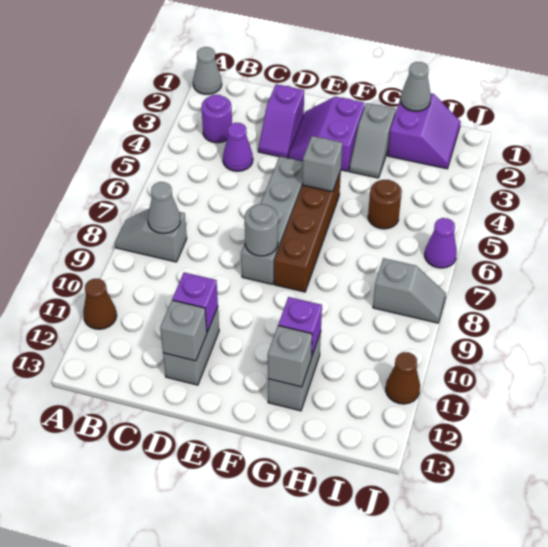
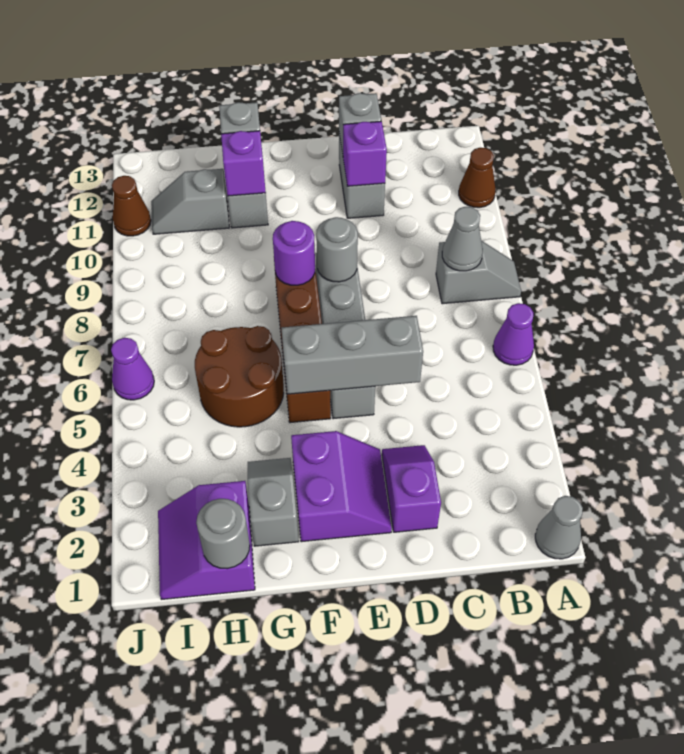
purple round brick B3 level 1 -> purple round brick F8 level 2
purple cone C4 level 1 -> purple cone A6 level 1
grey brick F5 level 2 -> grey brick D5:F5 level 2
grey cone H1 level 2 -> grey round brick H1 level 2
brown round brick H5 level 1 -> brown round brick G5:H6 level 1
grey slope I8:J8 level 1 top I -> grey slope H11:I11 level 1 top H

